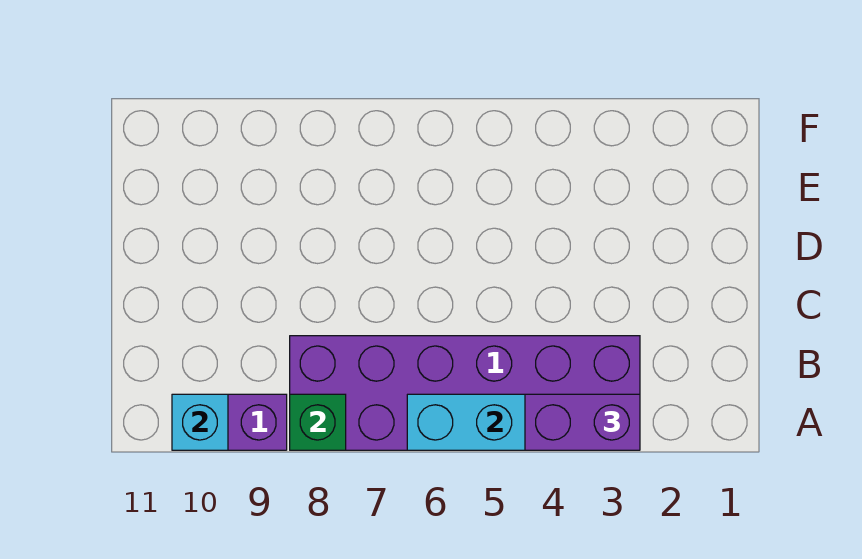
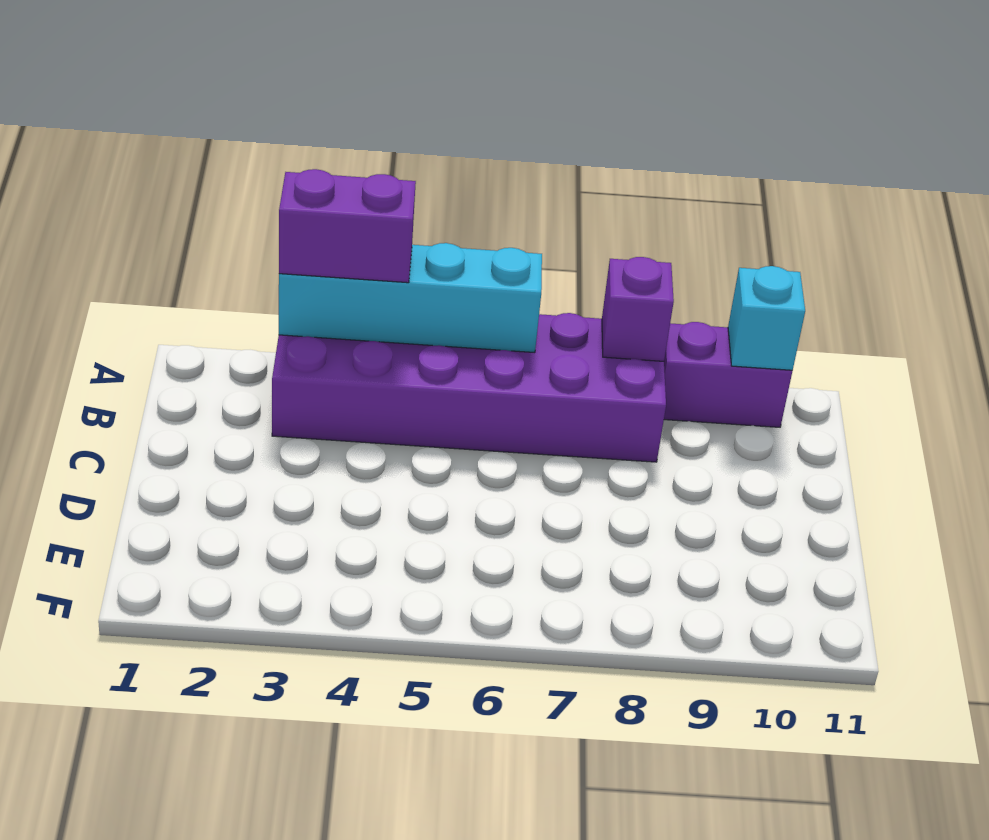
green brick A8 level 2 -> purple brick A8 level 2

